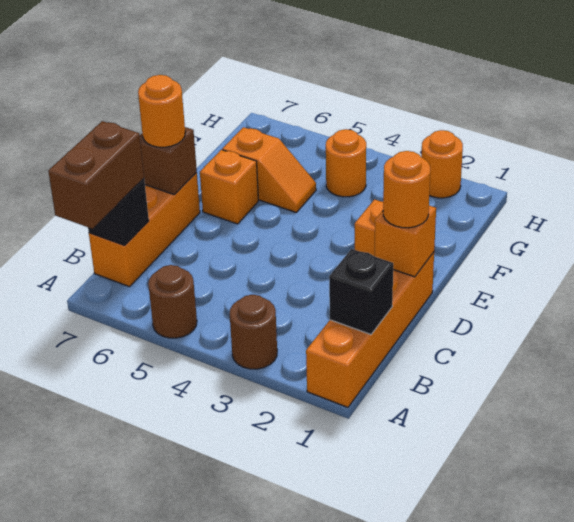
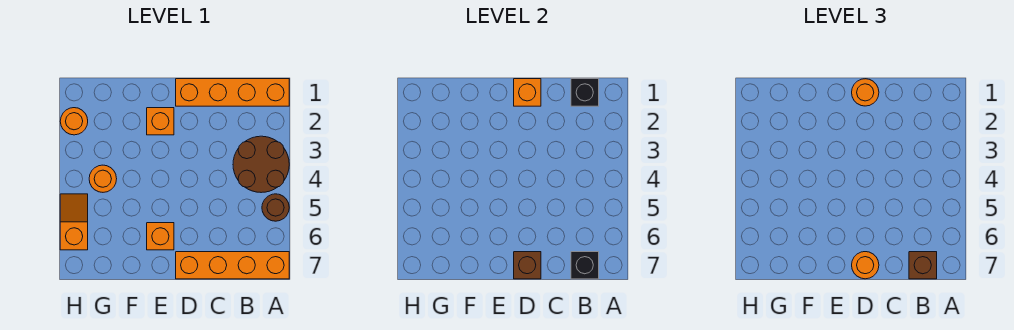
brown round brick A3 level 1 -> brown round brick A3:B4 level 1
brown brick A7:B7 level 3 -> brown brick B7 level 3
orange brick B7:D7 level 1 -> orange brick A7:D7 level 1
orange slope F5:F6 level 1 top 6 -> orange slope H5:H6 level 1 top 6

